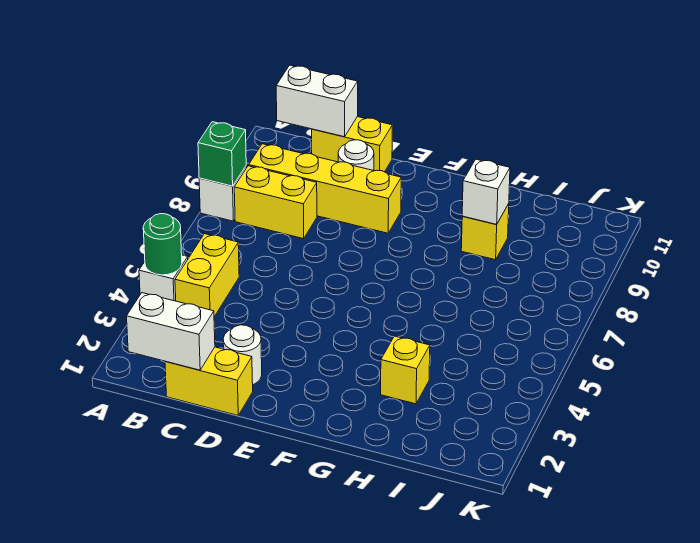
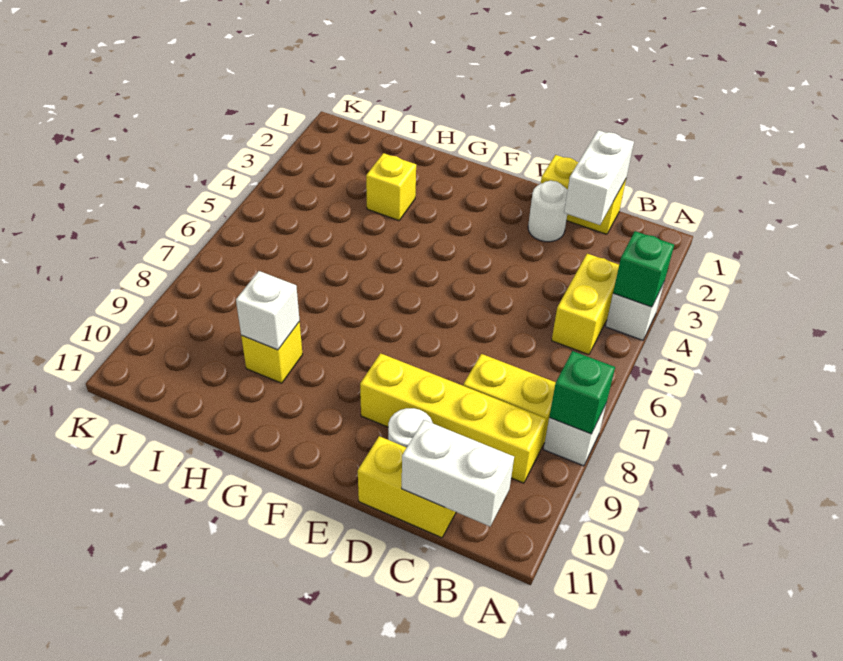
green round brick A4 level 2 -> green brick A4 level 2
white brick B1:C1 level 2 -> white brick C1:C2 level 2

